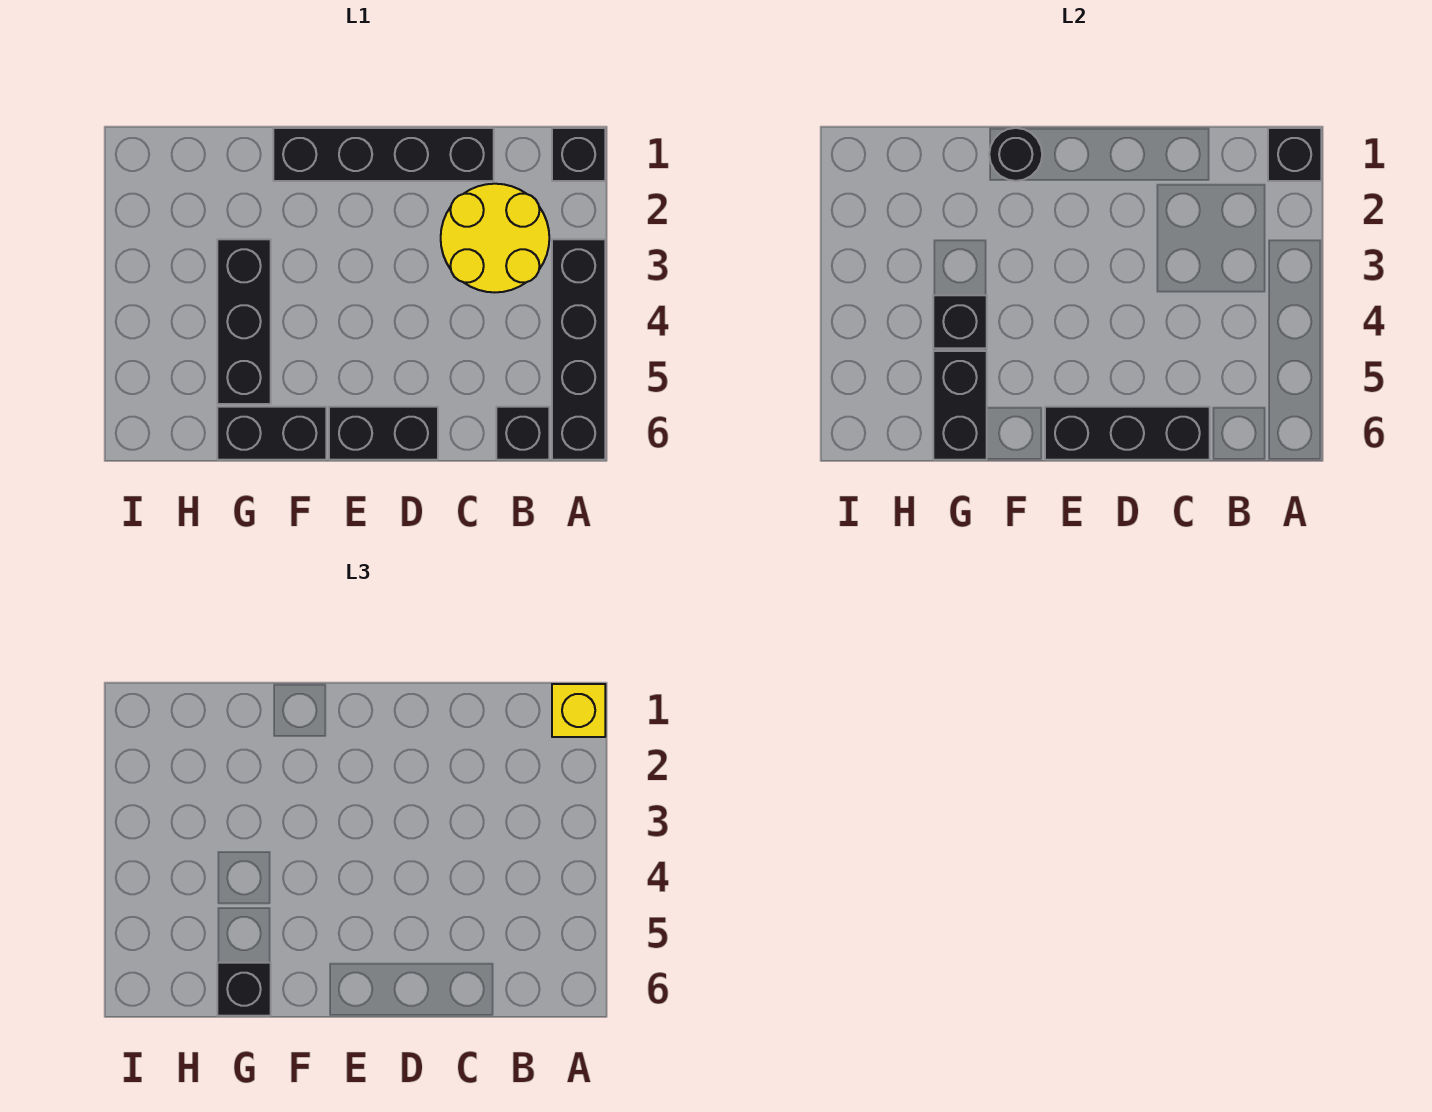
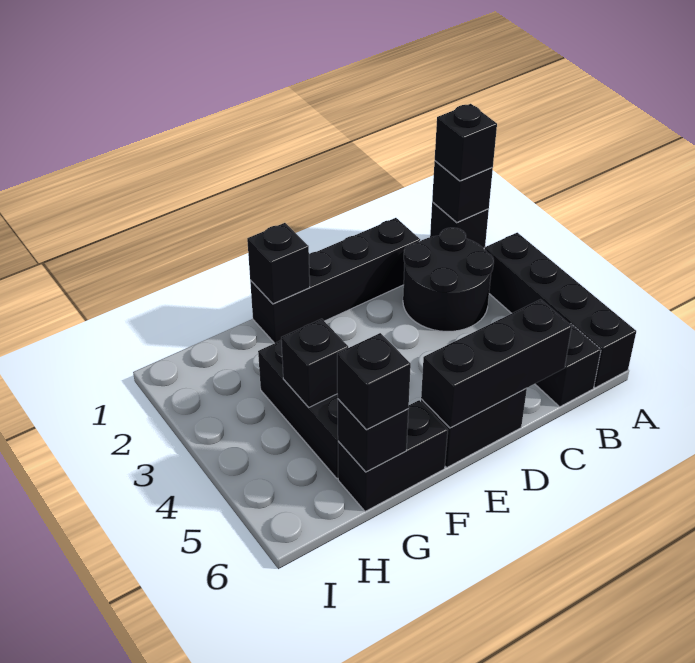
yellow brick A1 level 3 -> black brick A1 level 3
yellow round brick B2:C3 level 1 -> black round brick B2:C3 level 1
black round brick F1 level 2 -> black brick F1 level 2
black brick G5:G6 level 2 -> black brick G6 level 2

